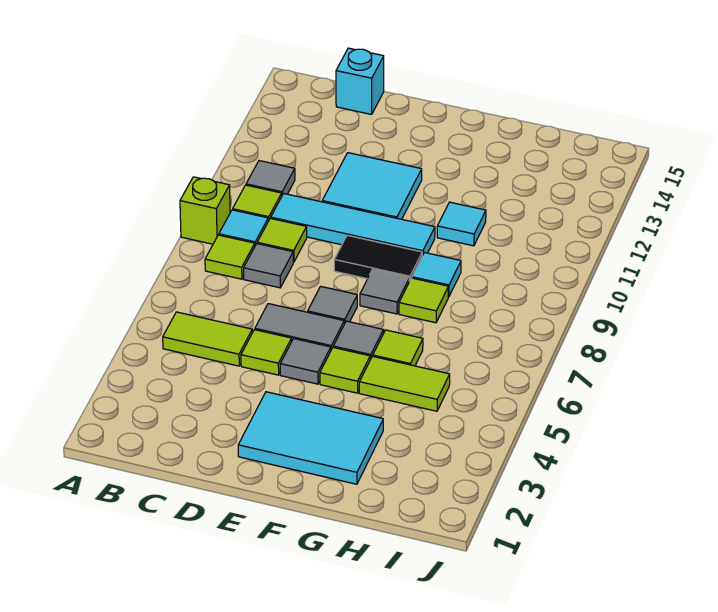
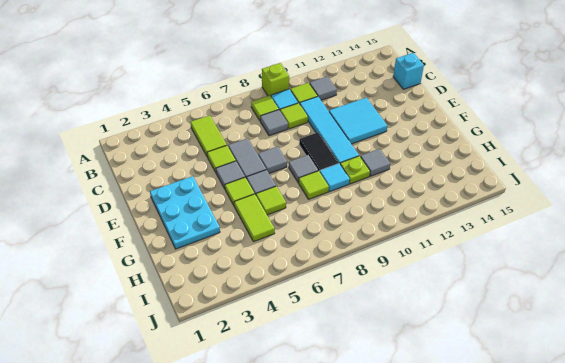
cyan tile E2:G3 level 1 -> cyan plate E2:G3 level 1
none -> lime plate G10 level 1
cyan tile G11 level 1 -> grey tile G11 level 1

